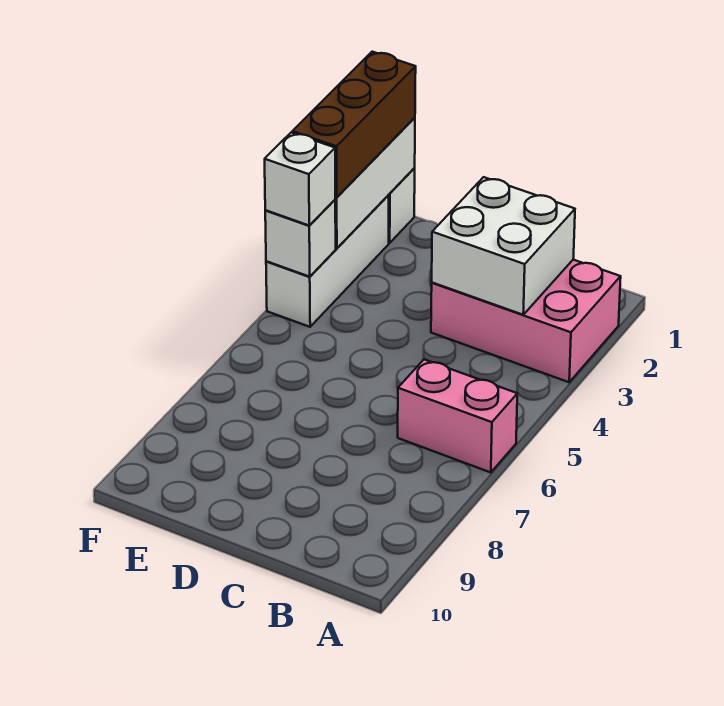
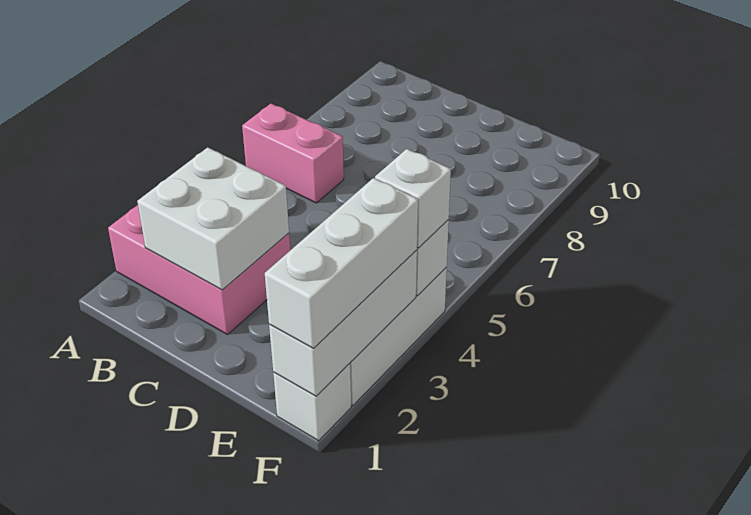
brown brick F1:F3 level 3 -> white brick F1:F3 level 3

